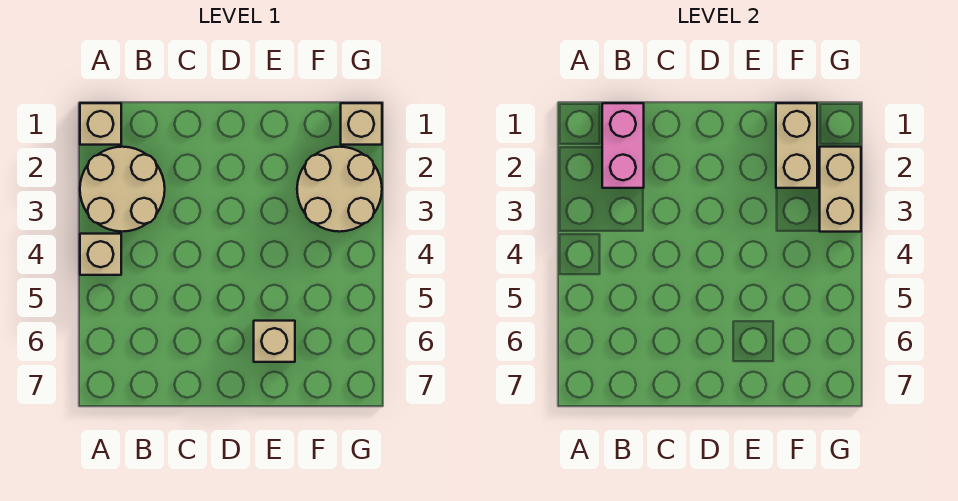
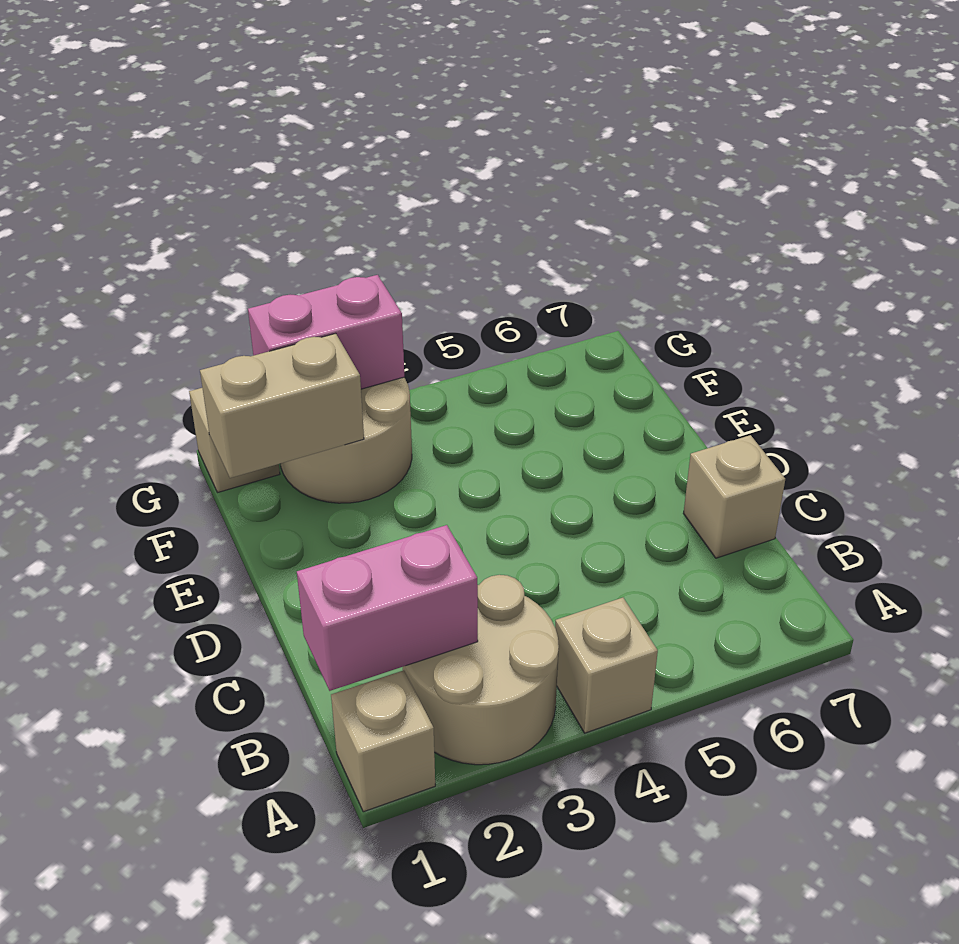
tan brick E6 level 1 -> tan brick C7 level 1
tan brick G2:G3 level 2 -> pink brick G2:G3 level 2

